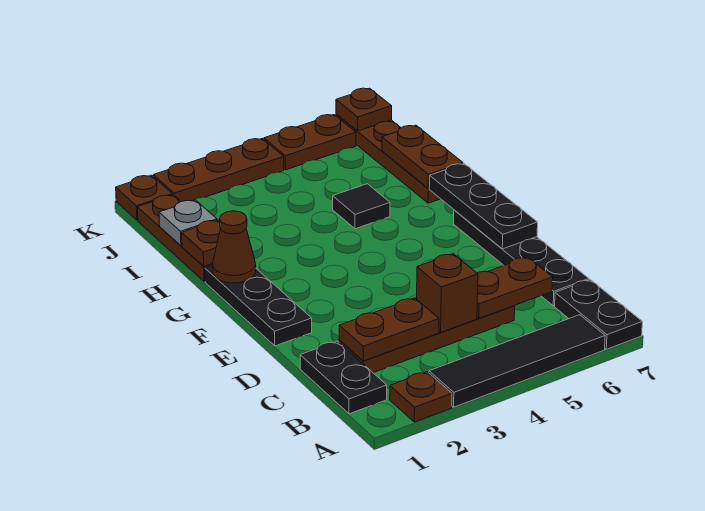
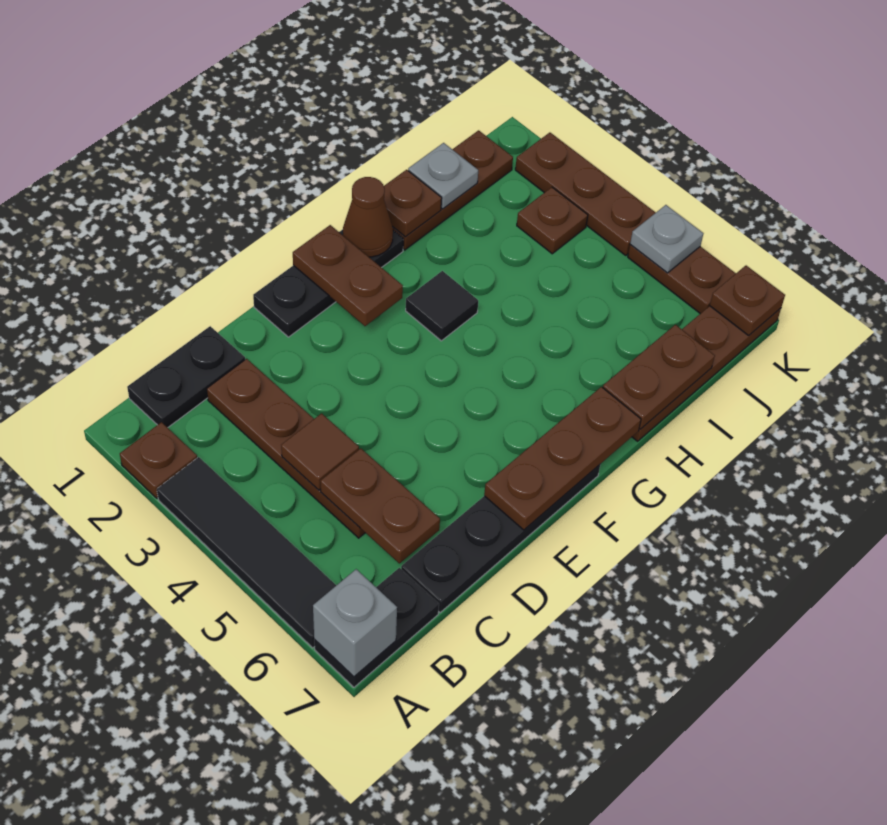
none -> grey brick A7 level 2
brown plate C2:C3 level 2 -> brown plate F1:F2 level 2
brown brick C4 level 2 -> brown tile C4 level 2
black plate E7:G7 level 2 -> brown plate E7:G7 level 2
black tile H5 level 1 -> black tile G3 level 1
brown plate K1 level 1 -> brown plate J3 level 1
none -> grey plate K5 level 2

